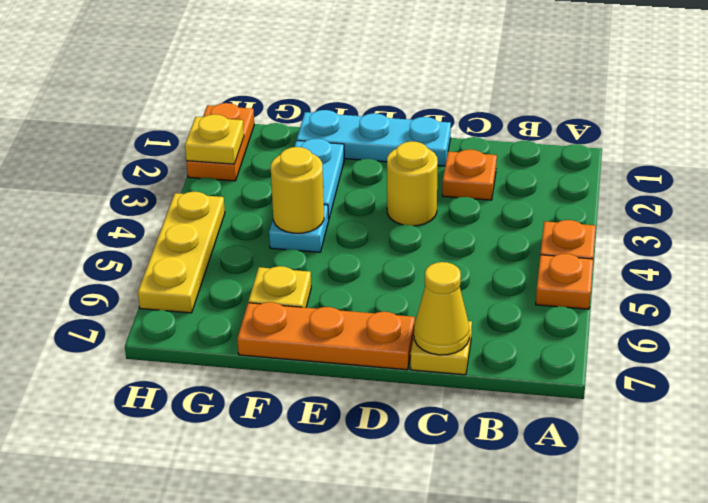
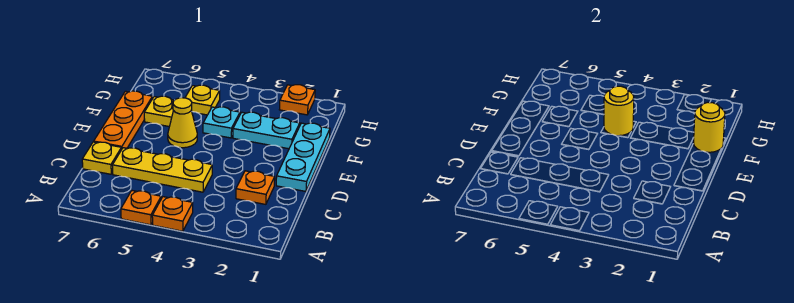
yellow cone C7 level 2 -> yellow cone E5 level 1
yellow round brick D3 level 1 -> yellow round brick F1 level 2
orange plate H1:H2 level 1 -> orange plate H2 level 1
yellow plate H2 level 2 -> yellow plate G5 level 1
yellow plate H4:H6 level 1 -> yellow plate C4:C6 level 1

